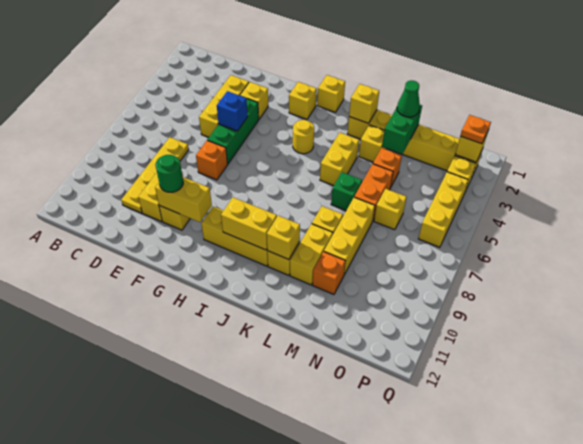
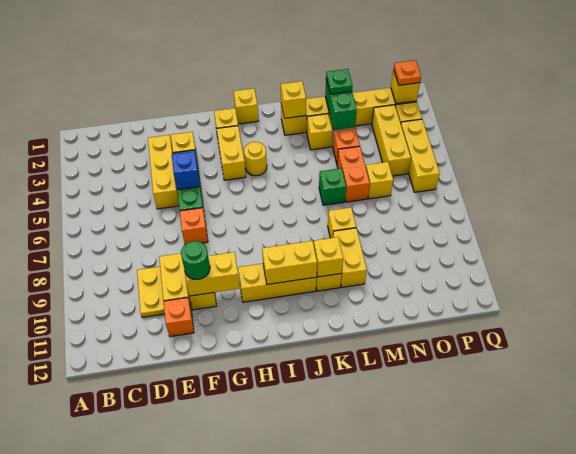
yellow plate D7:D10 level 1 -> yellow plate D9:D10 level 1
yellow brick K4:K5 level 1 -> yellow brick H3:H4 level 1
green cone M2 level 3 -> green plate M2 level 3
yellow brick M7:M9 level 1 -> yellow brick O3:O5 level 1
orange brick M10 level 1 -> orange brick E11 level 1

